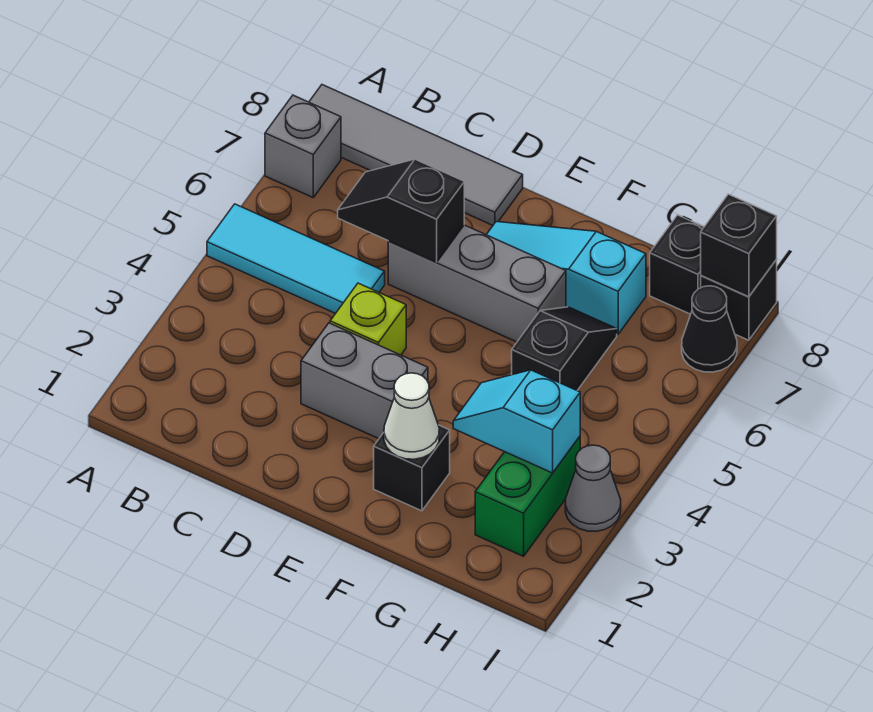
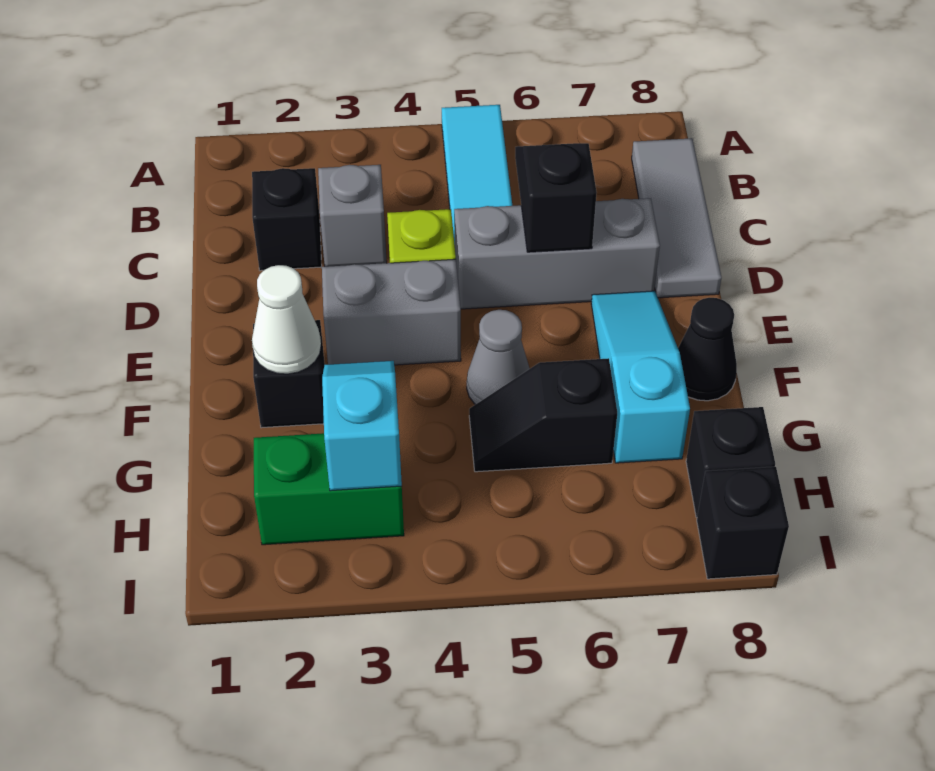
grey brick A7 level 1 -> grey brick C3 level 1
grey tile A8:D8 level 1 -> grey tile B8:D8 level 1
grey brick D3:E3 level 1 -> grey brick E3:E4 level 1
grey brick D6:F6 level 1 -> grey brick D5:D7 level 1
black slope G5:G6 level 1 top 5 -> black slope G5:G6 level 1 top 6
grey cone I3 level 1 -> grey cone F5 level 1
black cone I7 level 1 -> black cone F8 level 1
black brick I8 level 2 -> black brick C2 level 1

